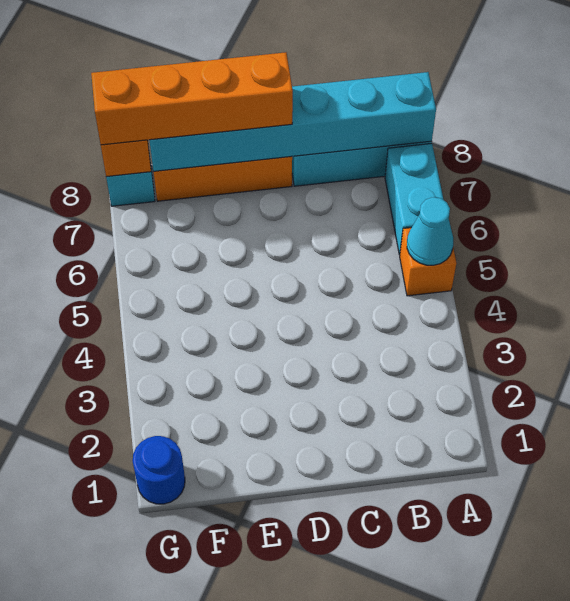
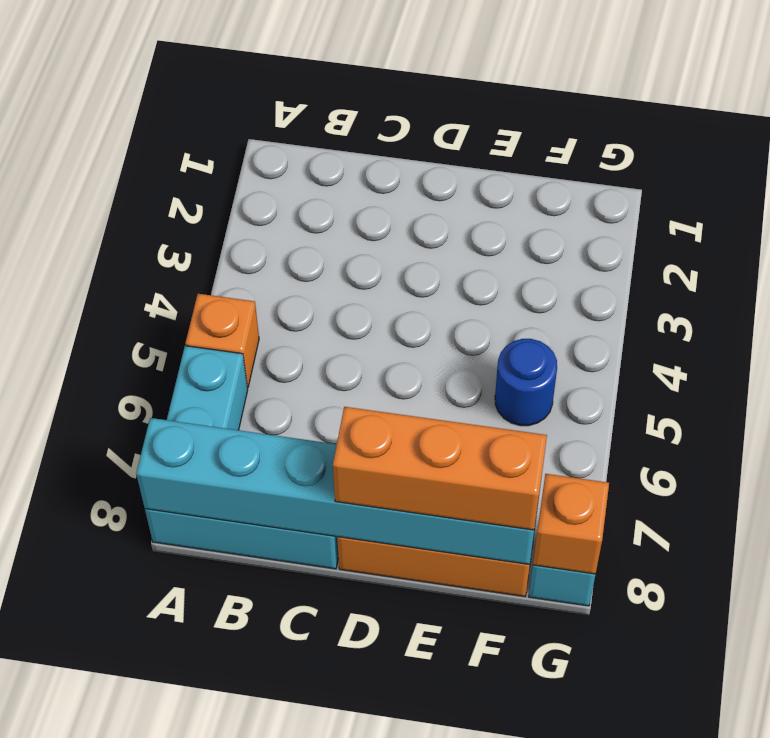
cyan cone A5 level 2 -> none
orange brick D8:G8 level 3 -> orange brick D8:F8 level 3
blue round brick G1 level 1 -> blue round brick F5 level 1

